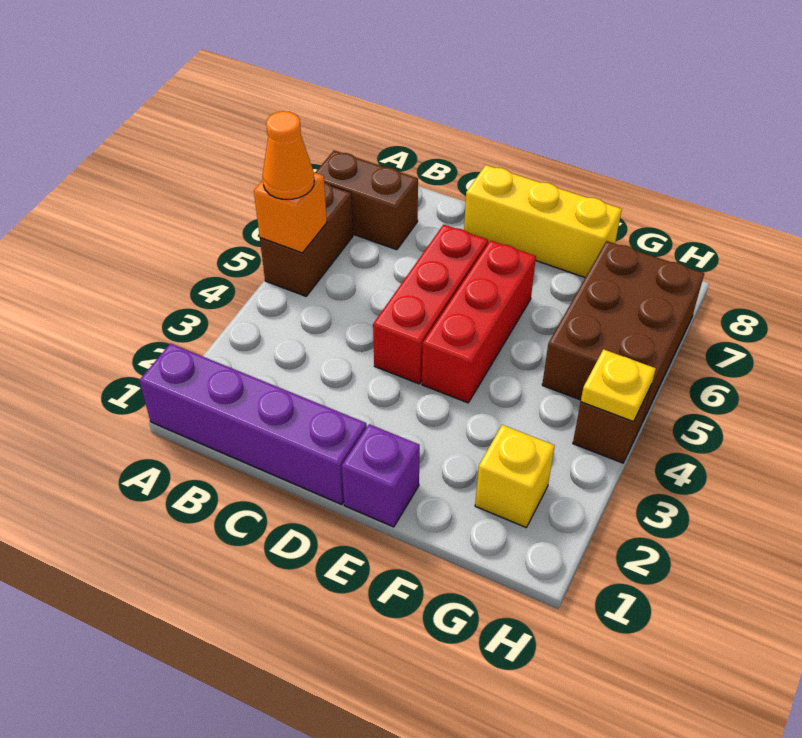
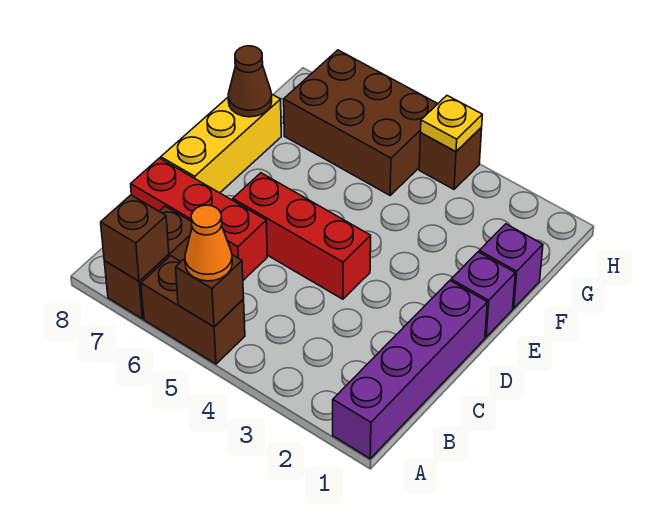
orange brick A5 level 2 -> brown brick A5 level 2
none -> brown brick A7 level 2
red brick E4:E6 level 1 -> red brick C6:C8 level 1
none -> purple brick F1 level 1
none -> brown cone F8 level 2
yellow brick G2 level 1 -> none

